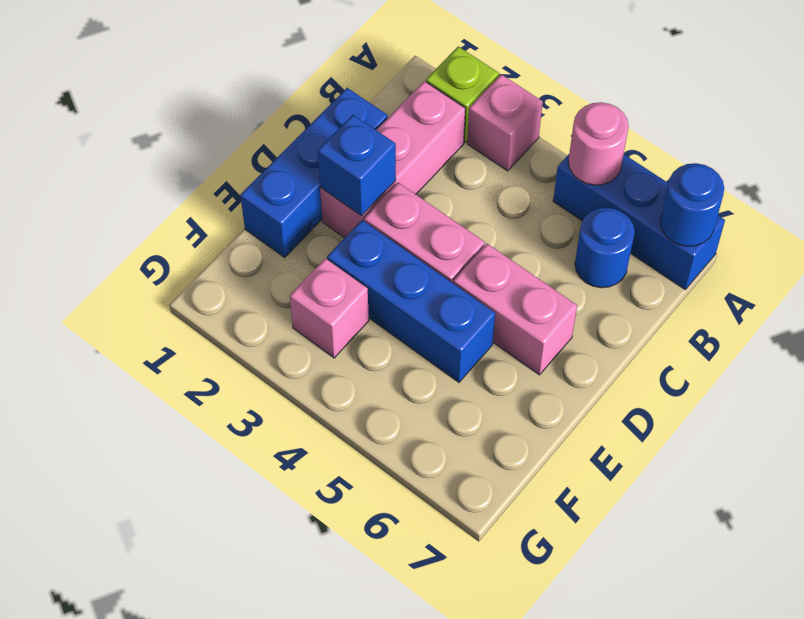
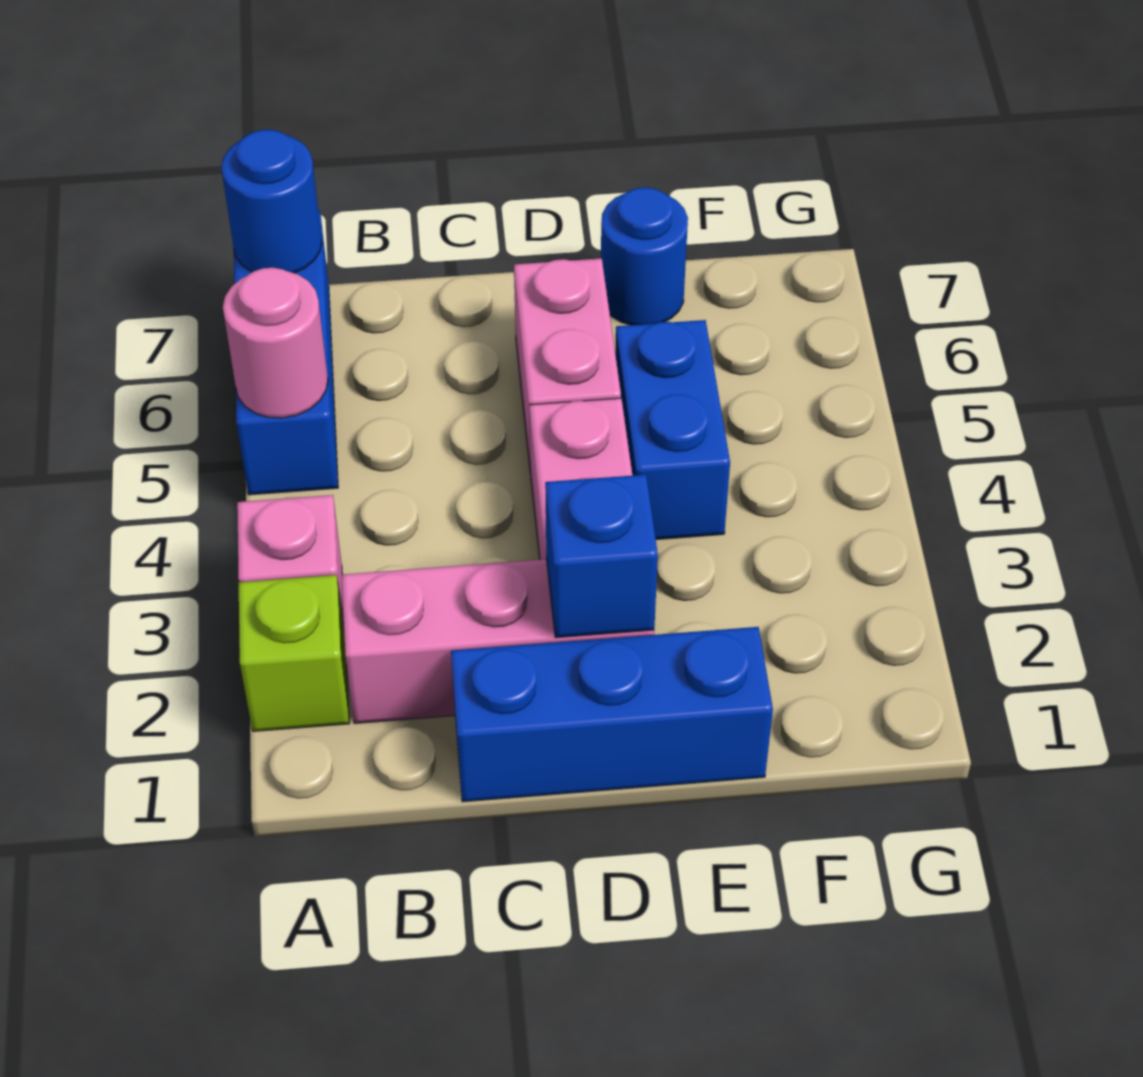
blue round brick B6 level 1 -> blue round brick E7 level 1
blue brick E3:E5 level 1 -> blue brick E4:E5 level 1
pink brick F3 level 1 -> none

